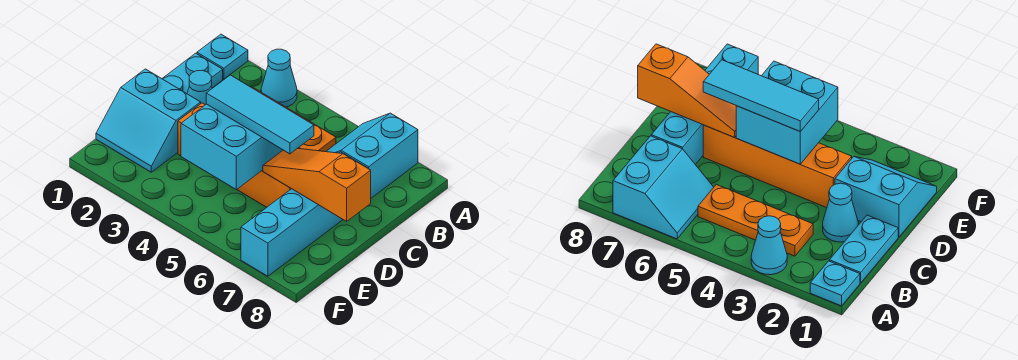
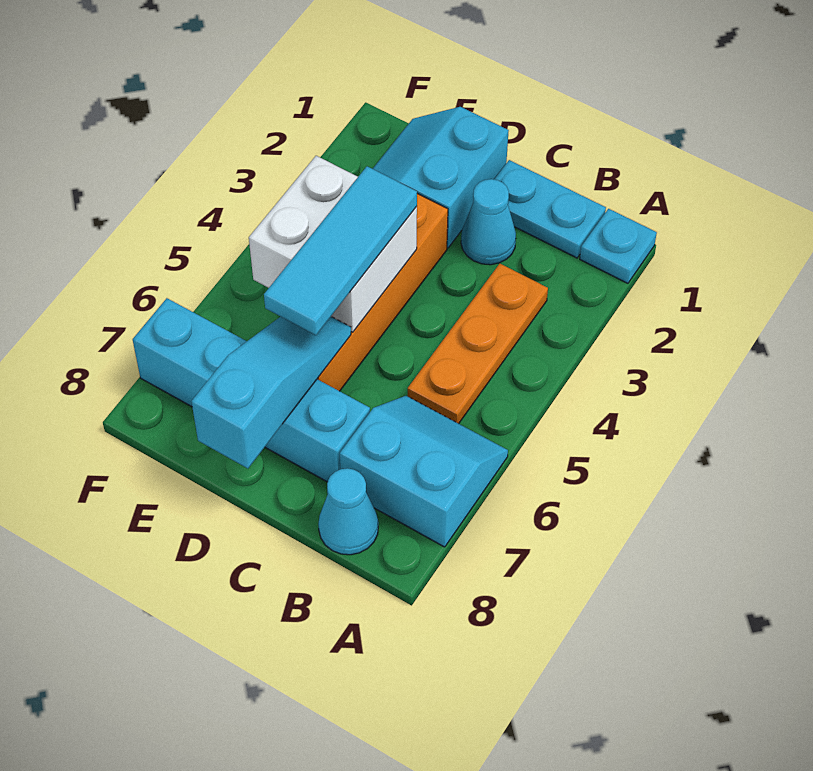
cyan cone A3 level 1 -> cyan cone B8 level 1
cyan brick D4:E5 level 2 -> white brick D4:E5 level 2
orange slope D6:D8 level 2 top 8 -> cyan slope D6:D8 level 2 top 8

